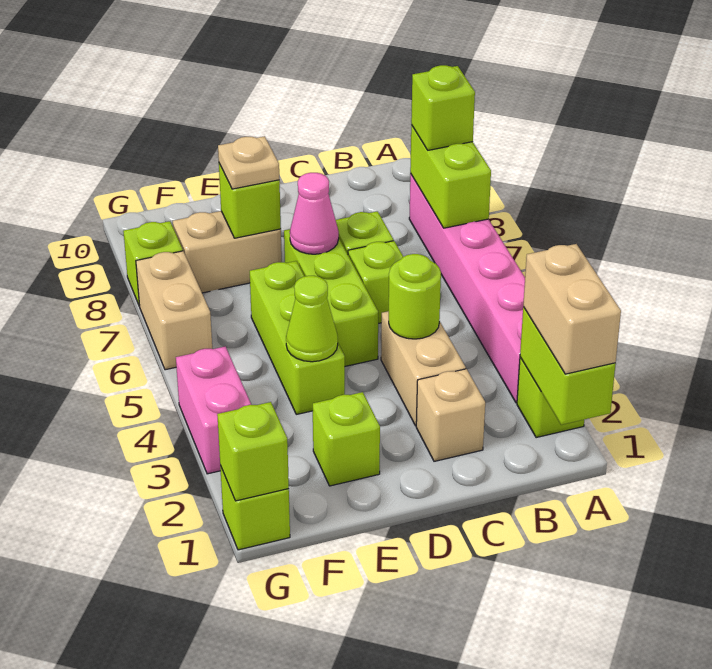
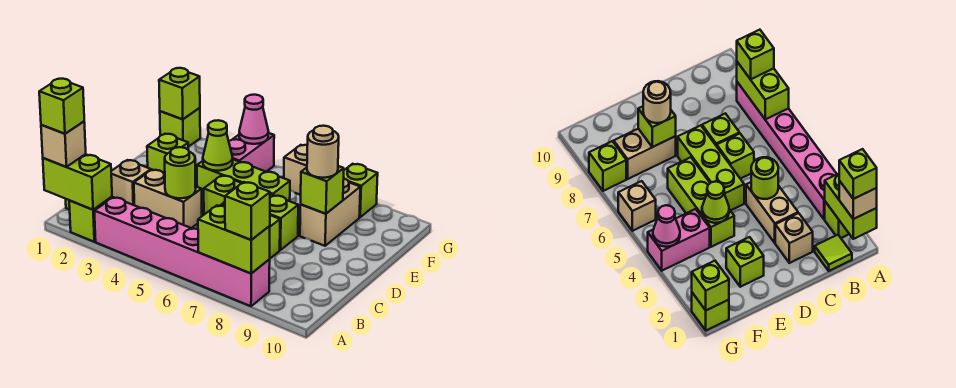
tan brick A1:A2 level 3 -> tan brick A1 level 3
none -> lime brick A1 level 4
none -> lime tile B1 level 1
pink cone D7 level 2 -> pink cone G4 level 2
tan plate E8 level 3 -> tan round brick E8 level 3
pink brick G3:G4 level 1 -> pink brick F4:G4 level 1
tan brick G6:G7 level 1 -> tan brick G6 level 1

